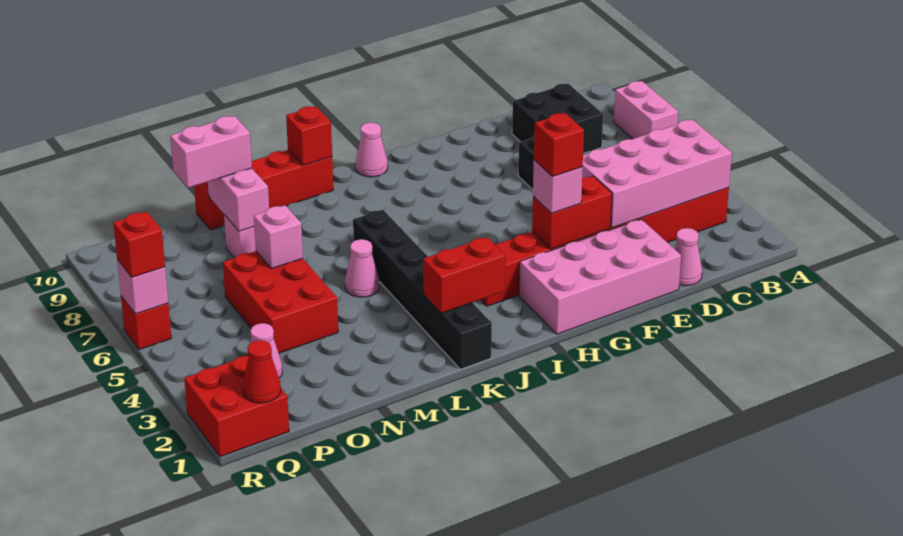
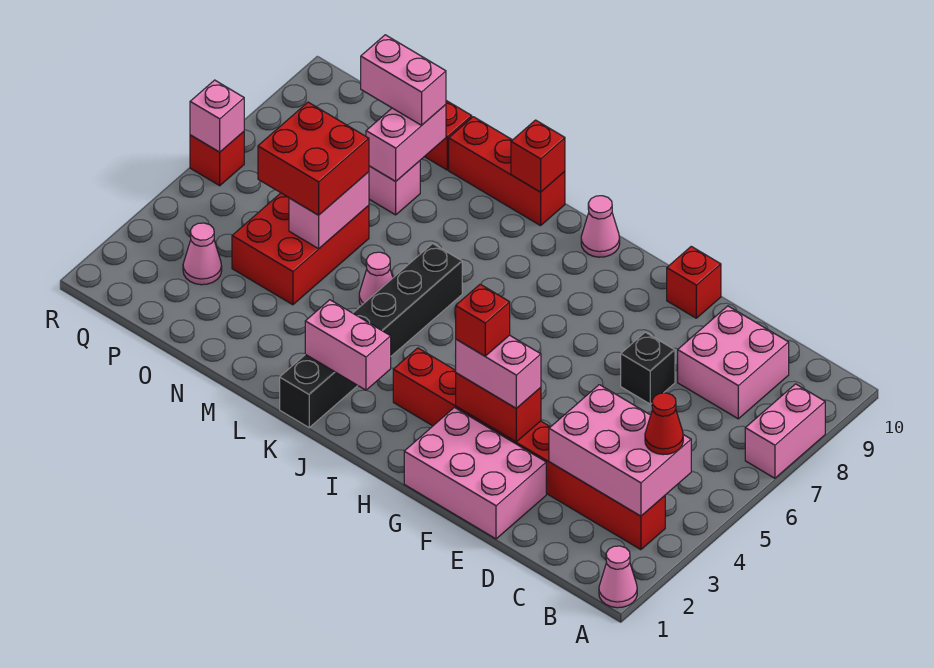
pink brick B3:E4 level 2 -> pink brick B3:D4 level 2
black brick C8:D9 level 1 -> pink brick C8:D9 level 1
pink cone D1 level 1 -> pink cone A1 level 1
pink brick E1:H2 level 1 -> pink brick E1:G2 level 1
pink brick G3 level 3 -> pink brick F3:G3 level 3
red brick J2:K2 level 2 -> pink brick J2:K2 level 2
pink brick N6 level 2 -> pink brick N5:N6 level 2
red brick Q1:R2 level 1 -> red brick N5:O6 level 3
red cone Q1 level 2 -> red cone B4 level 3
red brick R6 level 3 -> red brick F10 level 1

